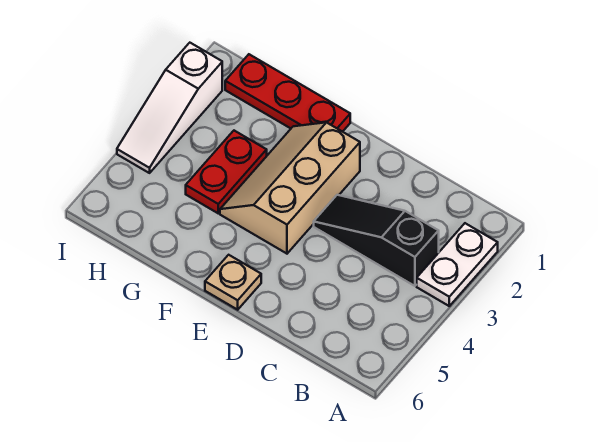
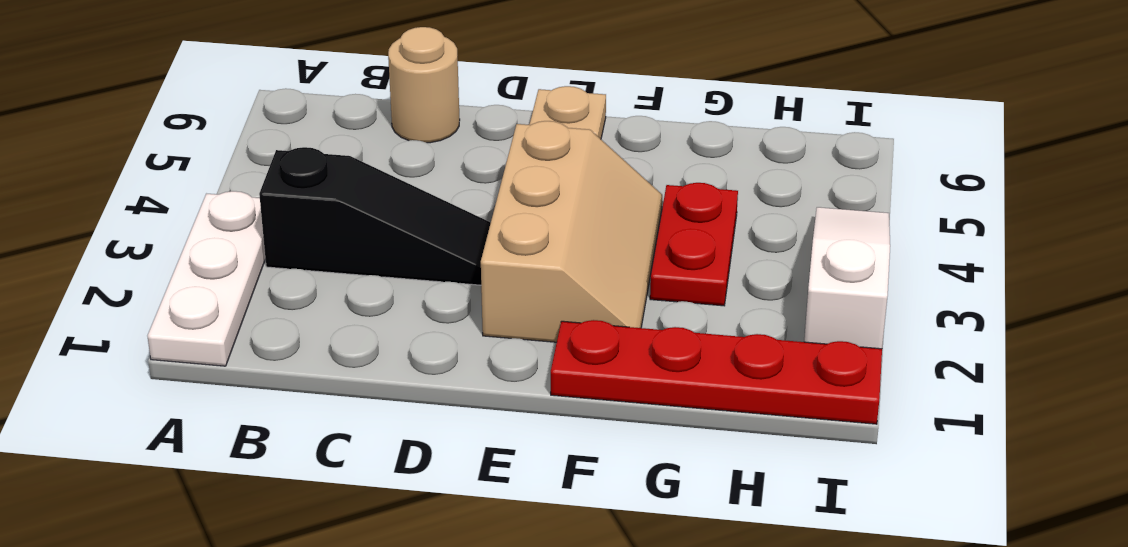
white plate A2:A3 level 1 -> white plate A1:A3 level 1
none -> tan round brick C6 level 1
red plate F1:H1 level 1 -> red plate F1:I1 level 1

